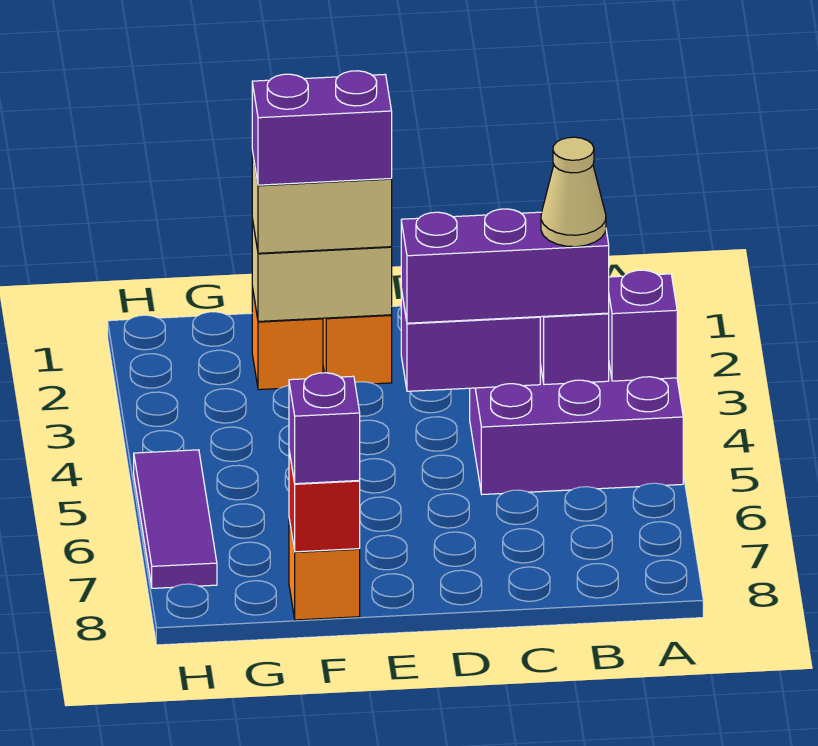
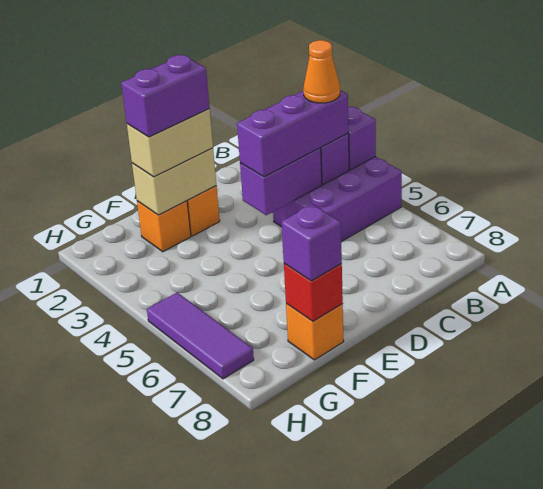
tan cone B4 level 4 -> orange cone B4 level 4

